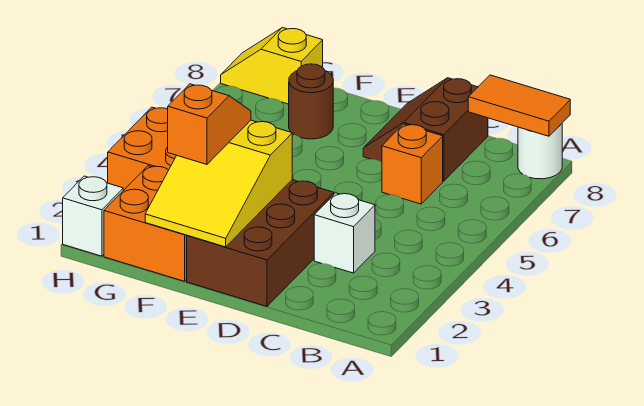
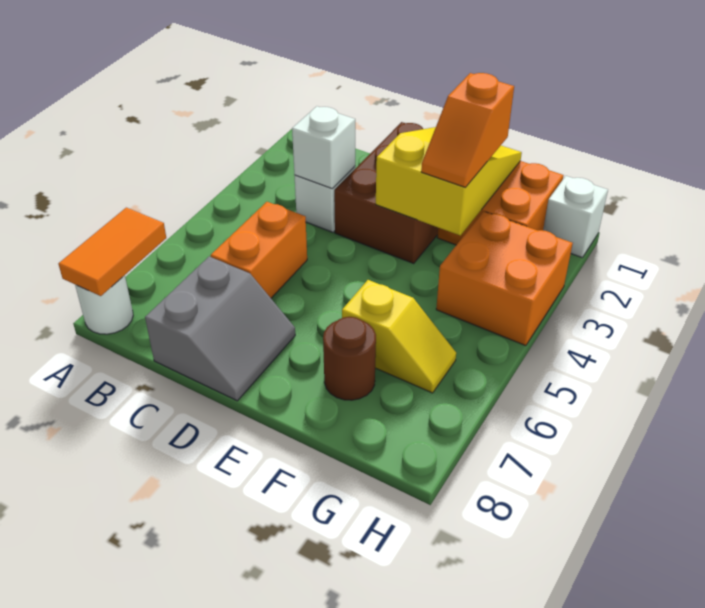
orange tile A8:B8 level 2 -> orange tile A7:A8 level 2
none -> white brick C3 level 2
orange brick C6 level 1 -> orange brick C5:C6 level 1
brown slope C7:D8 level 1 top C -> grey slope C7:D8 level 1 top C
yellow slope G8:H8 level 1 top G -> yellow slope F6:G6 level 1 top F

